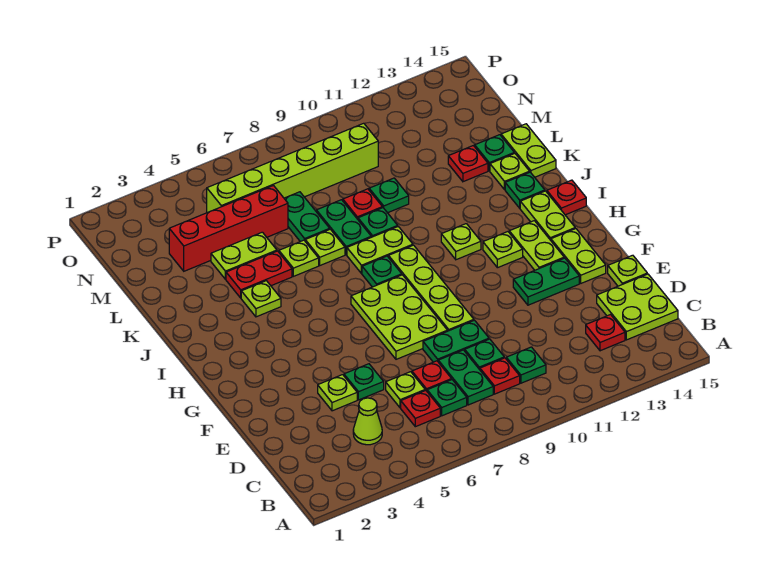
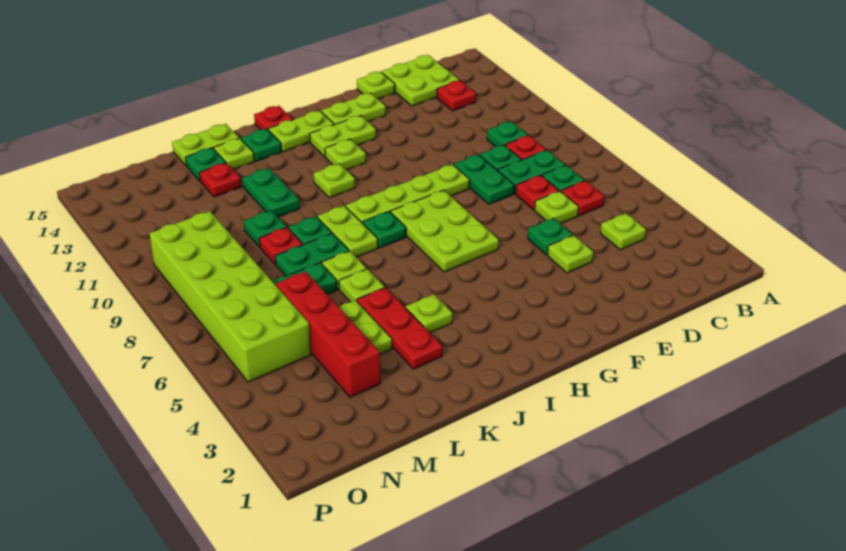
lime cone C4 level 1 -> lime plate C4 level 1
lime plate F7:H8 level 1 -> lime plate G6:H8 level 1
green plate F12:F13 level 1 -> green plate K11:K12 level 1
red plate K4:K5 level 1 -> red plate K3:K5 level 1
lime brick N5:N10 level 1 -> lime brick N5:O10 level 1

